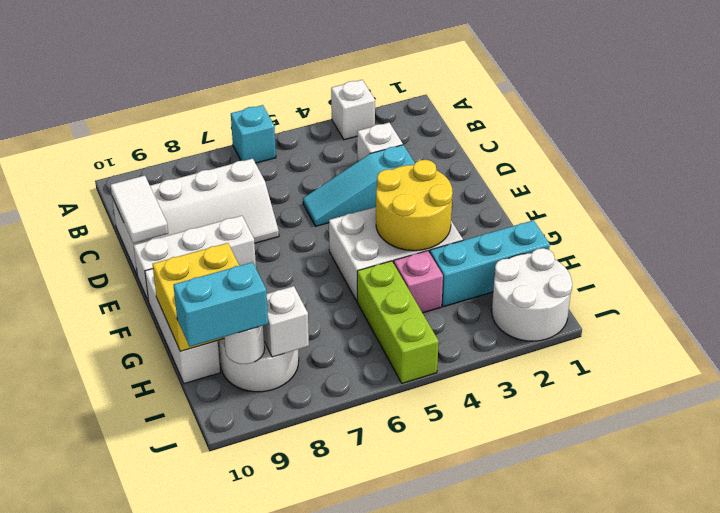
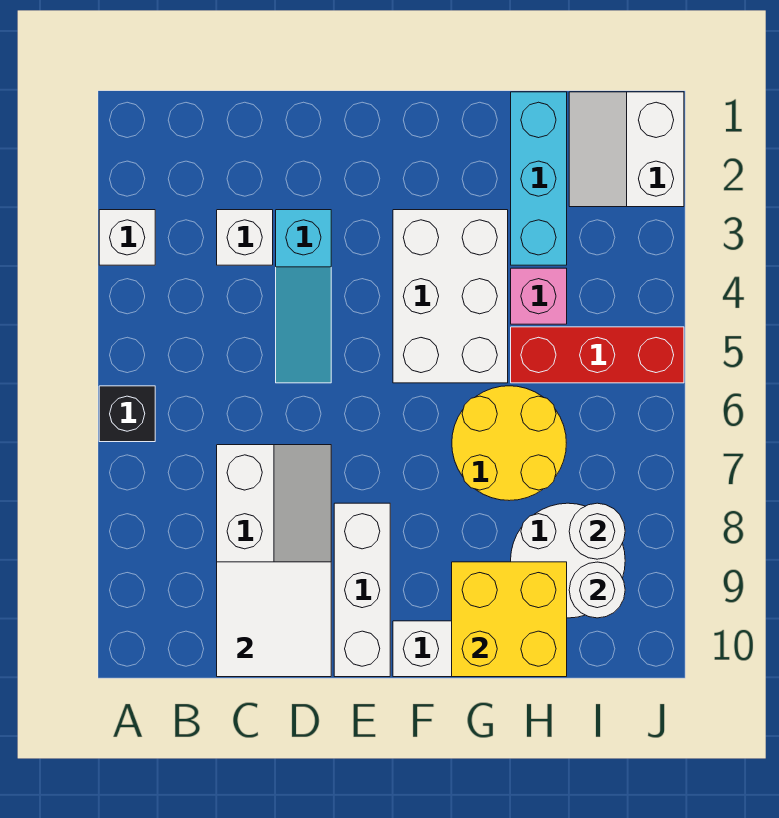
cyan brick A6 level 1 -> black brick A6 level 1
white tile C10:D10 level 2 -> white tile C9:D10 level 2
yellow round brick F3:G4 level 2 -> yellow round brick G6:H7 level 1
lime brick H5:J5 level 1 -> red brick H5:J5 level 1
white round brick I1:J2 level 1 -> white slope I1:J2 level 1 top J
white brick I8 level 2 -> white round brick I8 level 2
cyan brick I9:I10 level 3 -> none

